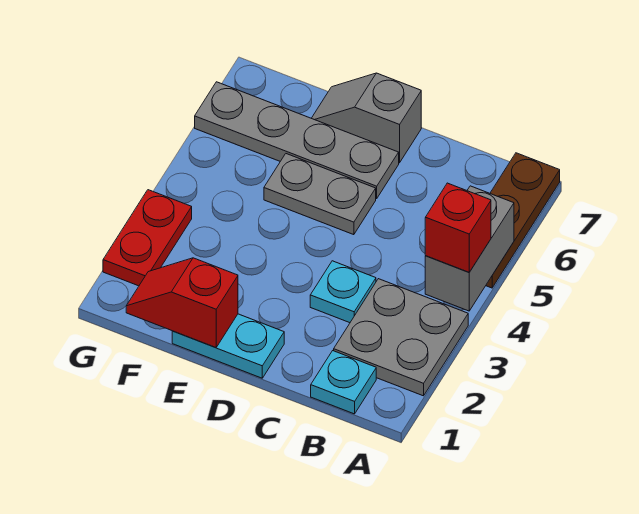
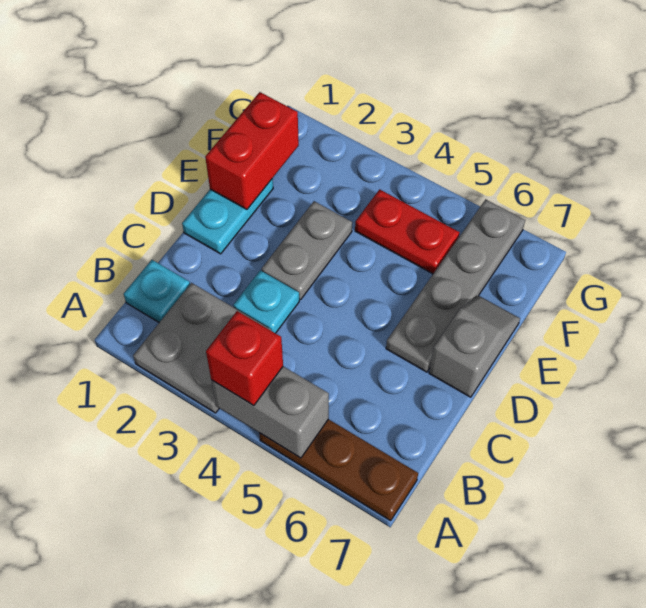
grey plate D5:E5 level 1 -> grey plate D3:E3 level 1
red slope E1:F1 level 2 top E -> red brick E1:F1 level 2
red plate G2:G3 level 1 -> red plate F4:F5 level 1

